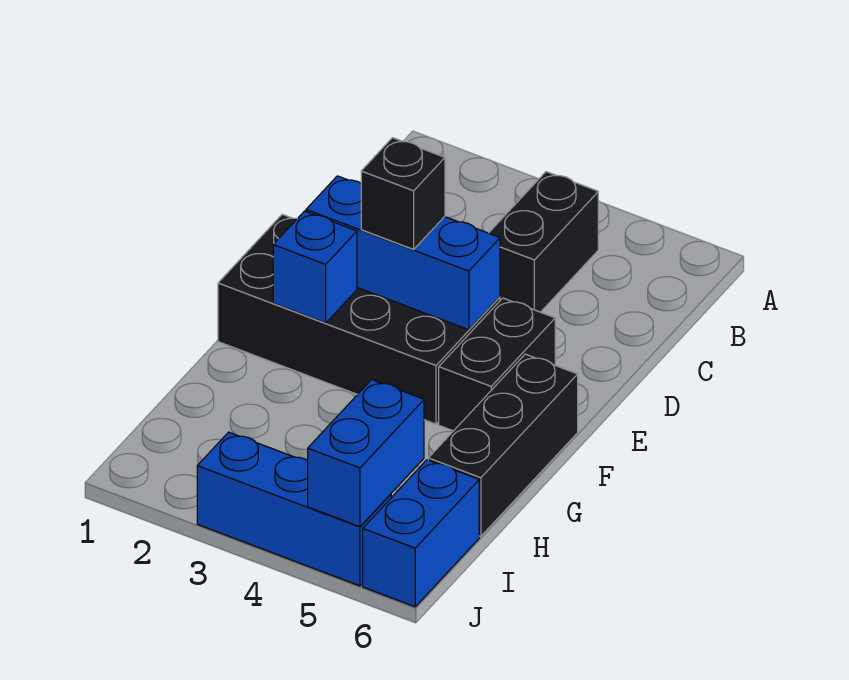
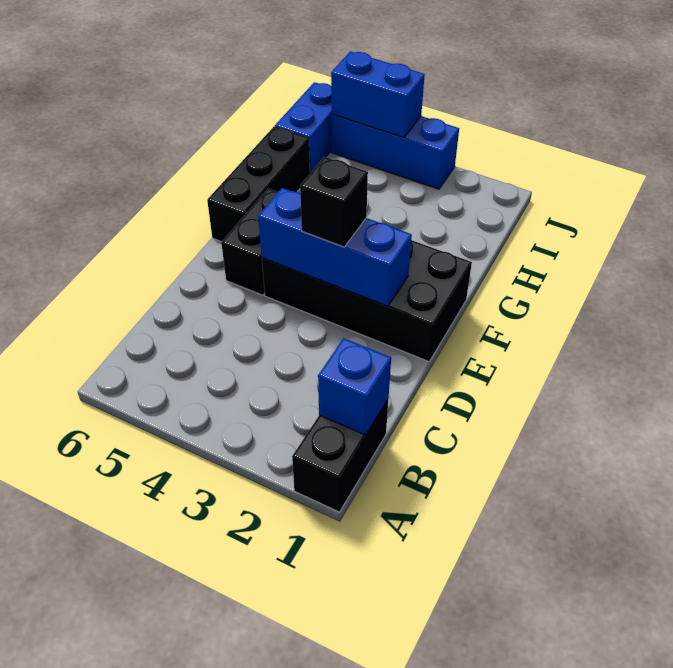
black brick B4:C4 level 1 -> black brick A1:B1 level 1
blue brick F2 level 2 -> blue brick B1 level 2
blue brick I5:J5 level 2 -> blue brick J4:J5 level 2

